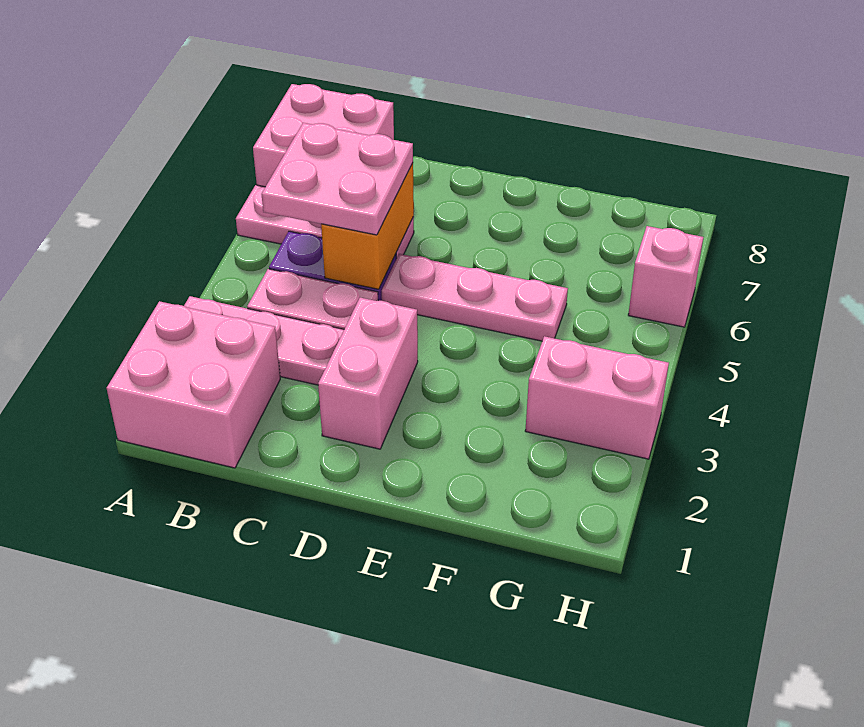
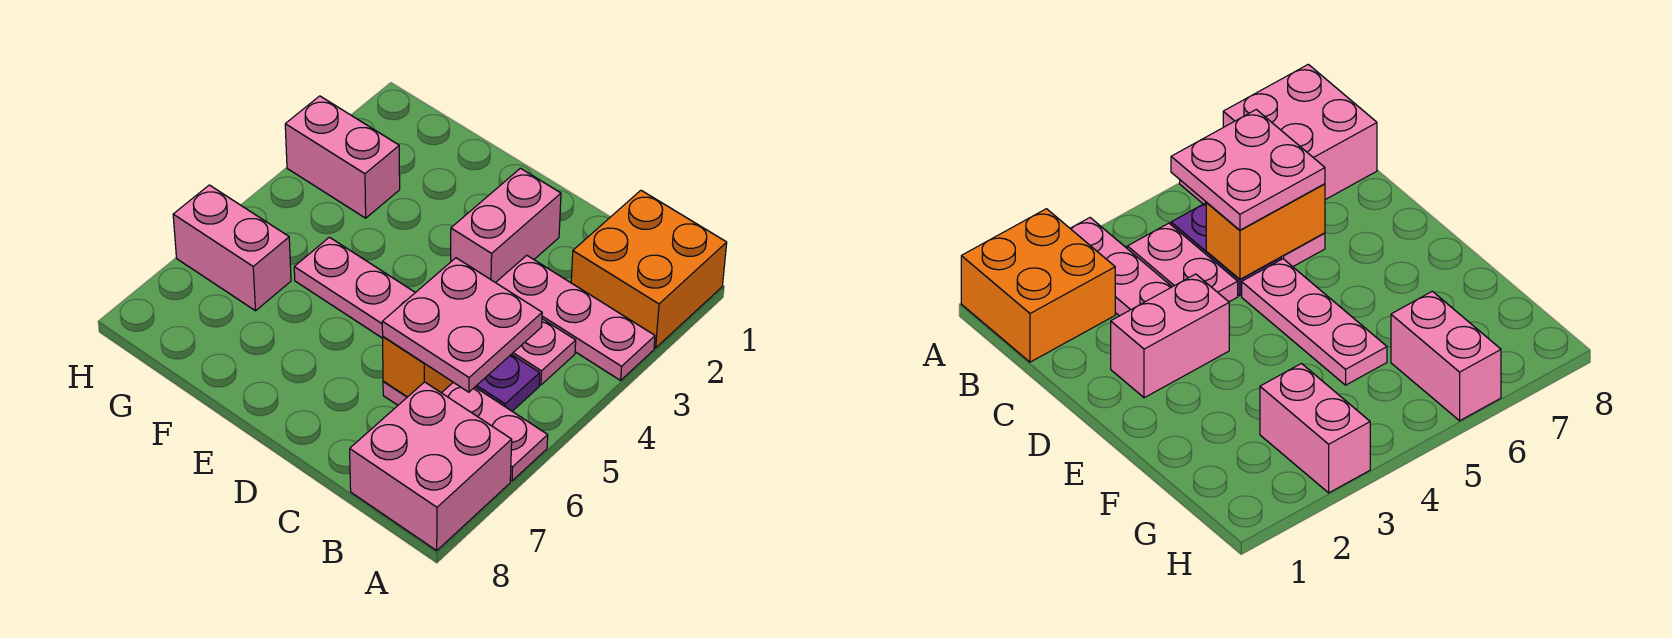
pink brick A1:B2 level 1 -> orange brick A1:B2 level 1
pink brick H6 level 1 -> pink brick G6:H6 level 1

